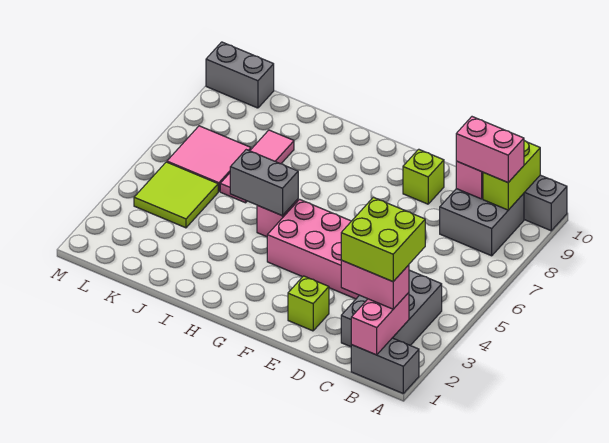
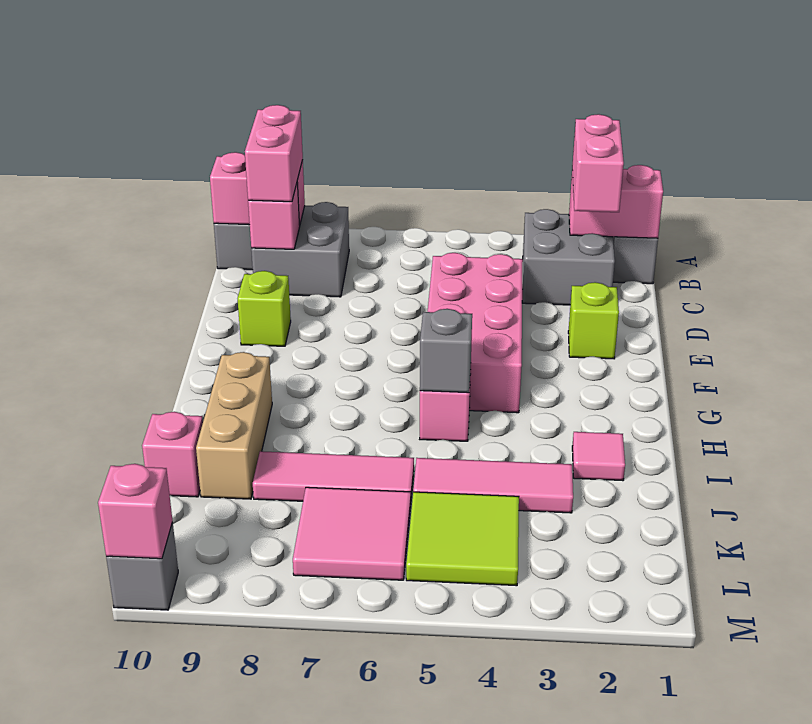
grey brick B2:C4 level 1 -> grey brick B2:C3 level 1
lime brick B2:C3 level 4 -> none
lime brick B9:B10 level 2 -> pink brick B9:B10 level 2
grey brick H5:I5 level 2 -> grey brick H5 level 2
none -> tan brick H9:J9 level 1
none -> pink tile I2 level 1
none -> pink tile J3:J5 level 1
none -> pink brick J10 level 1
grey brick L10:M10 level 1 -> grey brick M10 level 1
none -> pink brick M10 level 2

